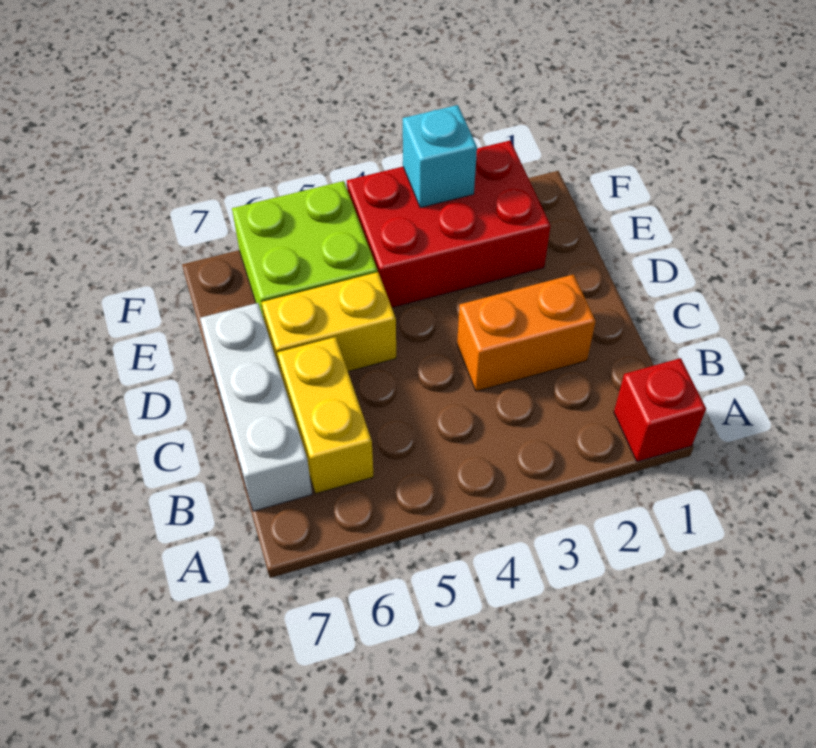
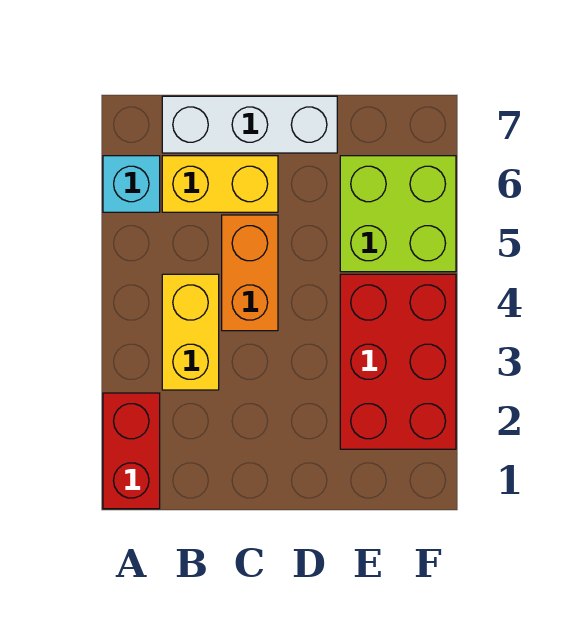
red brick A1 level 1 -> red brick A1:A2 level 1
orange brick C2:C3 level 1 -> orange brick C4:C5 level 1
yellow brick D5:D6 level 1 -> yellow brick B3:B4 level 1
cyan brick F3 level 2 -> cyan brick A6 level 1

